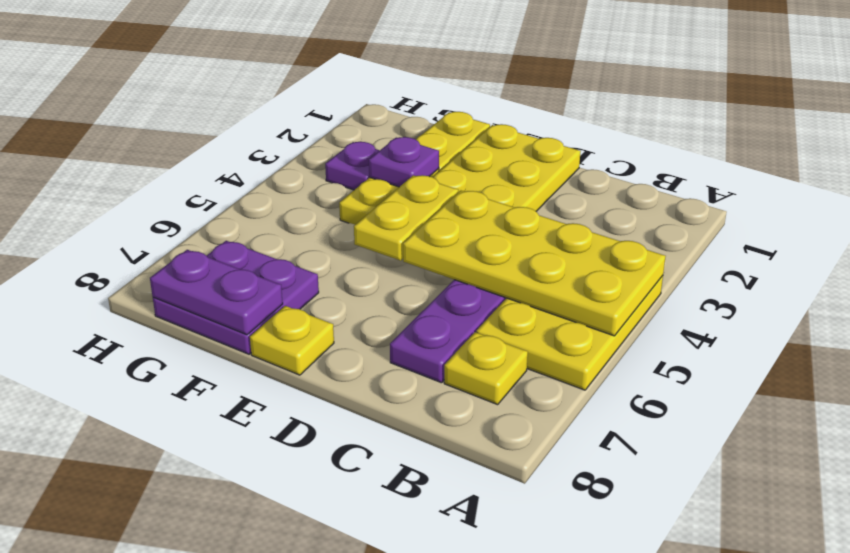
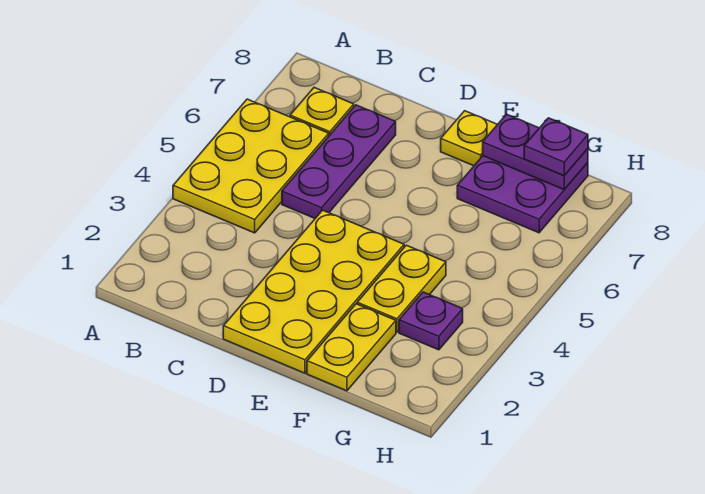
yellow plate A4:D5 level 2 -> none
yellow plate E4:E5 level 2 -> none
purple plate F3 level 2 -> purple plate G8 level 3

